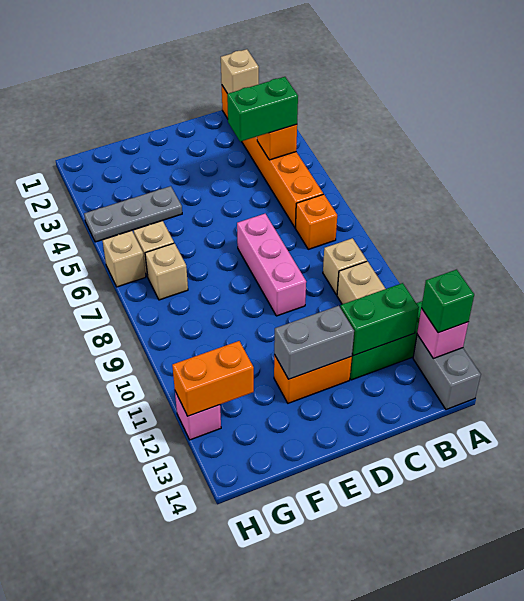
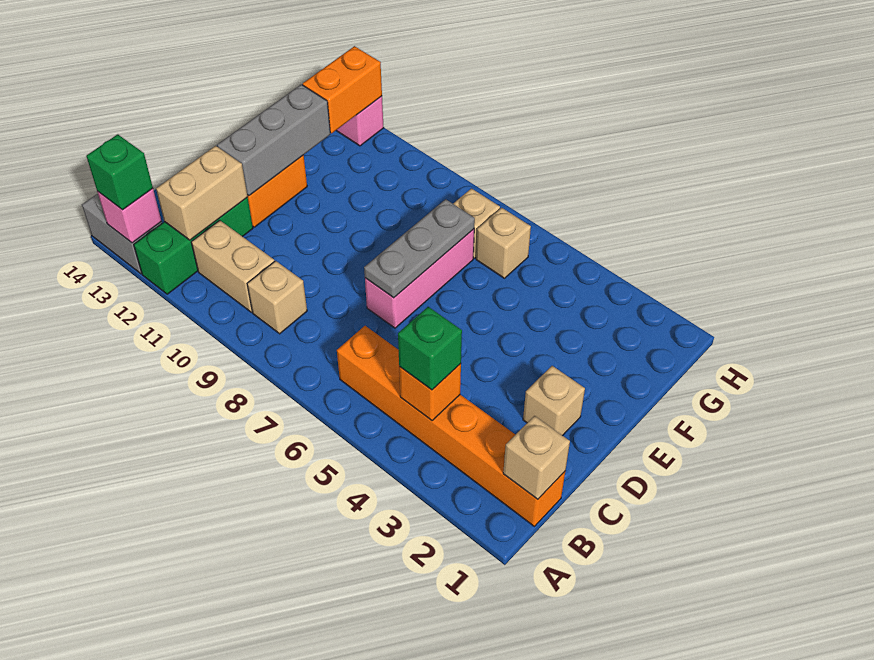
green brick B4:C4 level 3 -> green brick B4 level 3
orange brick B7 level 1 -> none
green brick B12:C12 level 2 -> tan brick B12:C12 level 2
pink brick D7:D9 level 1 -> pink brick D7:F7 level 1
grey brick D12:E12 level 2 -> grey brick D12:F12 level 2
grey plate F4:H4 level 1 -> grey plate D7:F7 level 2
tan brick H6 level 1 -> tan brick D2 level 1

